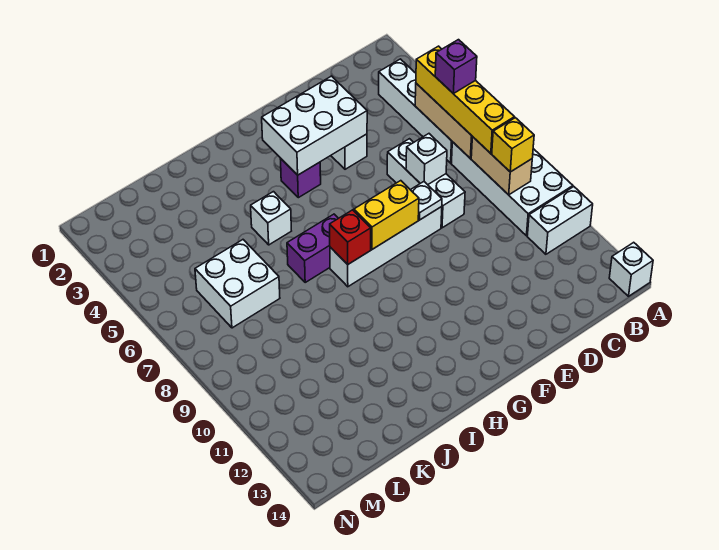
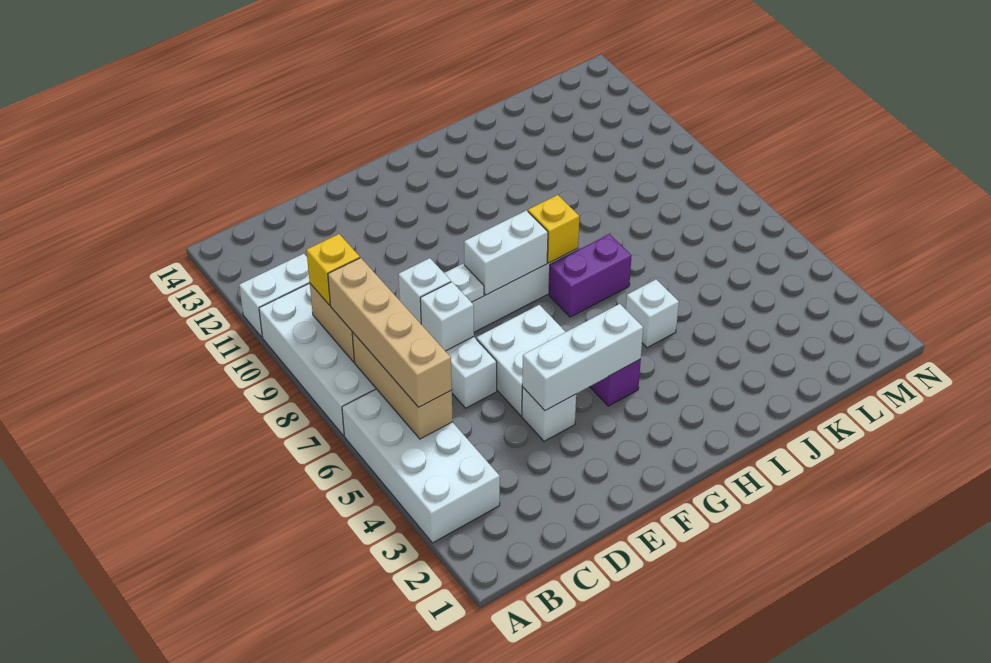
white brick A14 level 1 -> white brick D8 level 2
white brick B3:B6 level 1 -> white brick A3:B6 level 1
yellow brick B5:B8 level 3 -> tan brick B5:B8 level 3
purple brick B6 level 4 -> none
white brick E3:G4 level 2 -> white brick E4:G4 level 2
yellow brick F8:G8 level 2 -> white brick F8:G8 level 2
red brick H8 level 2 -> yellow brick H8 level 2
white brick K6:L7 level 1 -> white brick E5:F6 level 1

